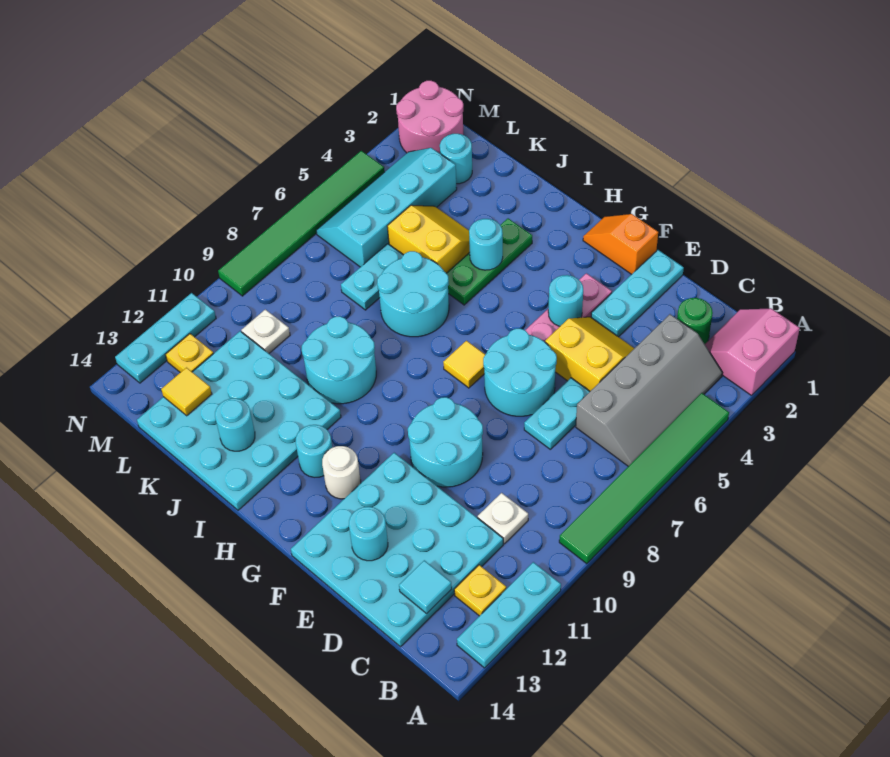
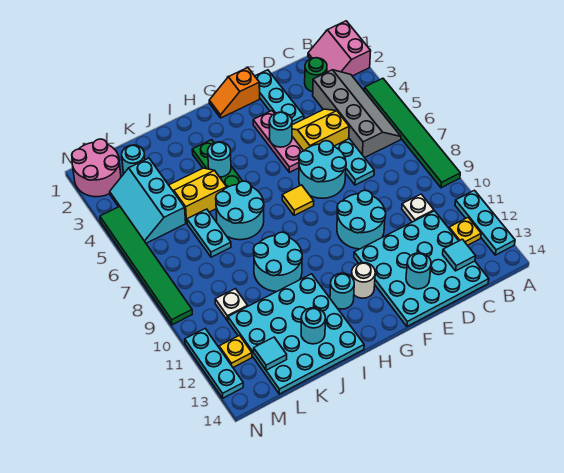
cyan slope L3:M6 level 1 top L -> cyan slope L3:M5 level 1 top L
yellow tile L13 level 2 -> cyan tile L13 level 2

